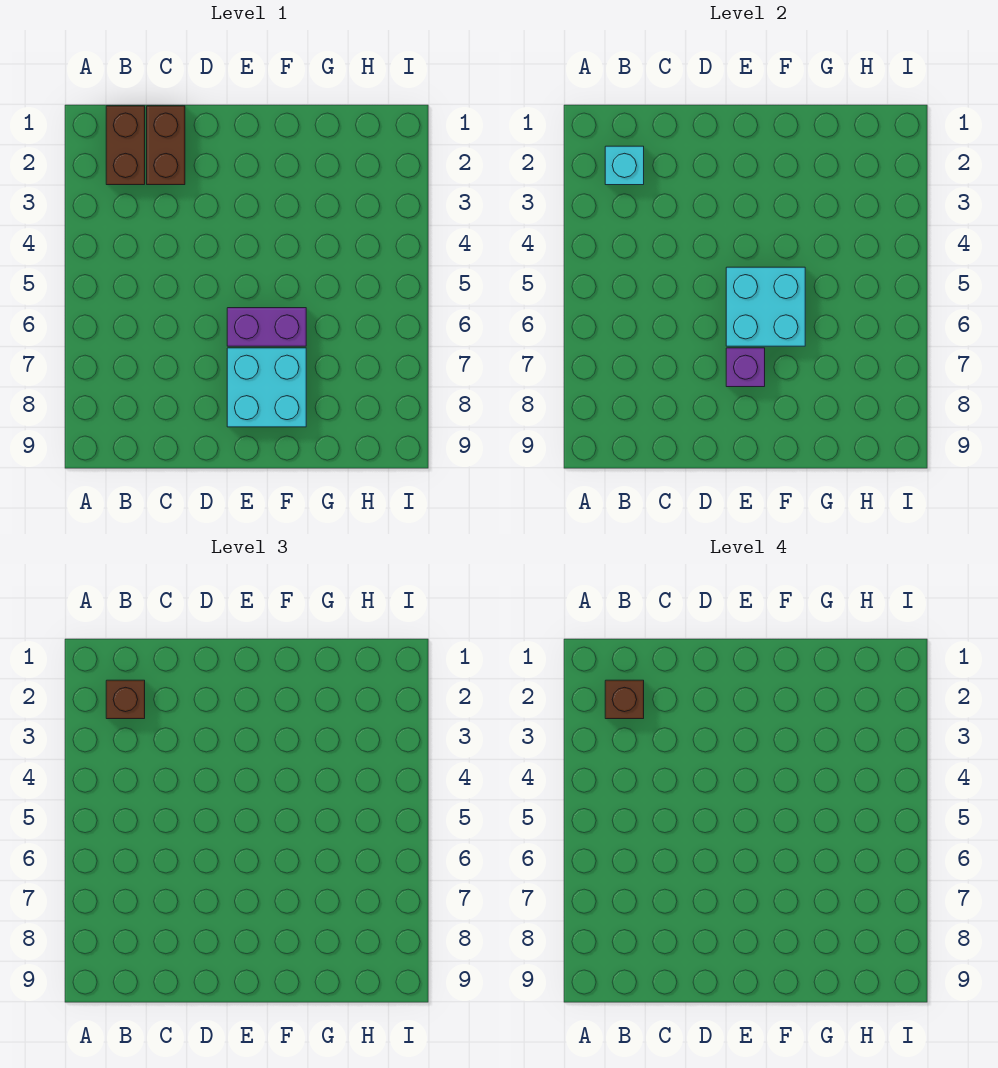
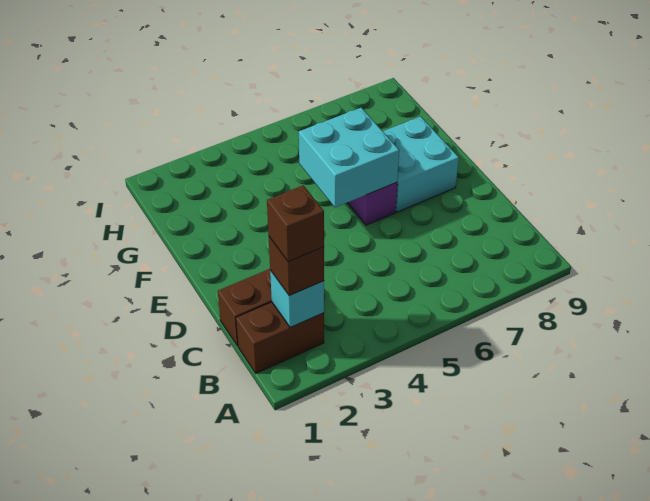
purple brick E7 level 2 -> none

